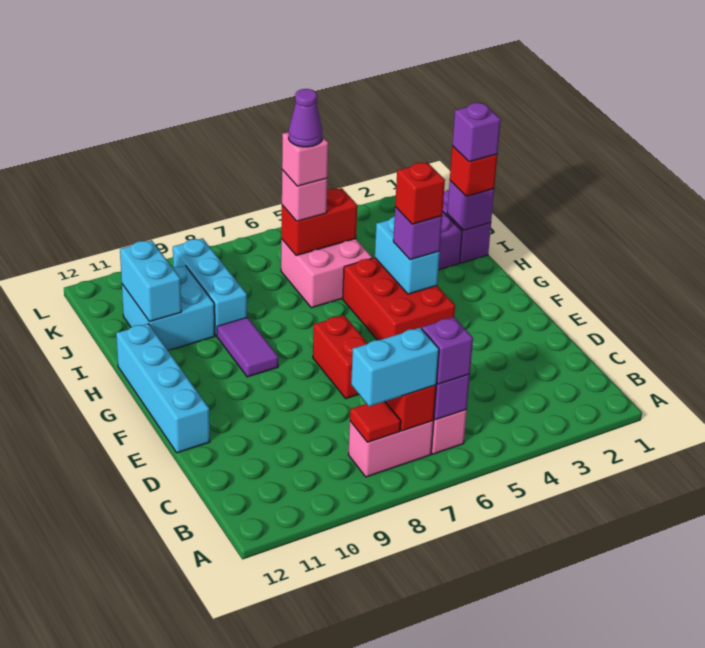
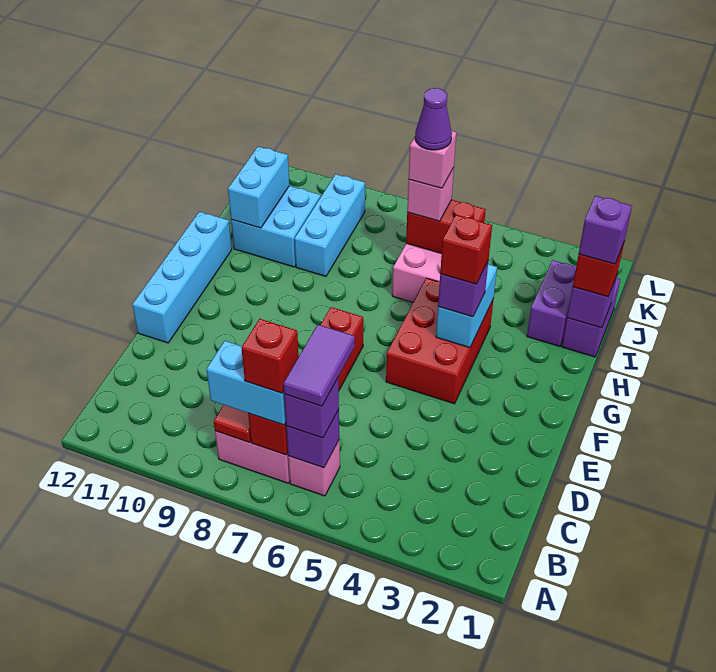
none -> red brick B7 level 4
purple tile G9:H9 level 1 -> purple tile B6:C6 level 4

